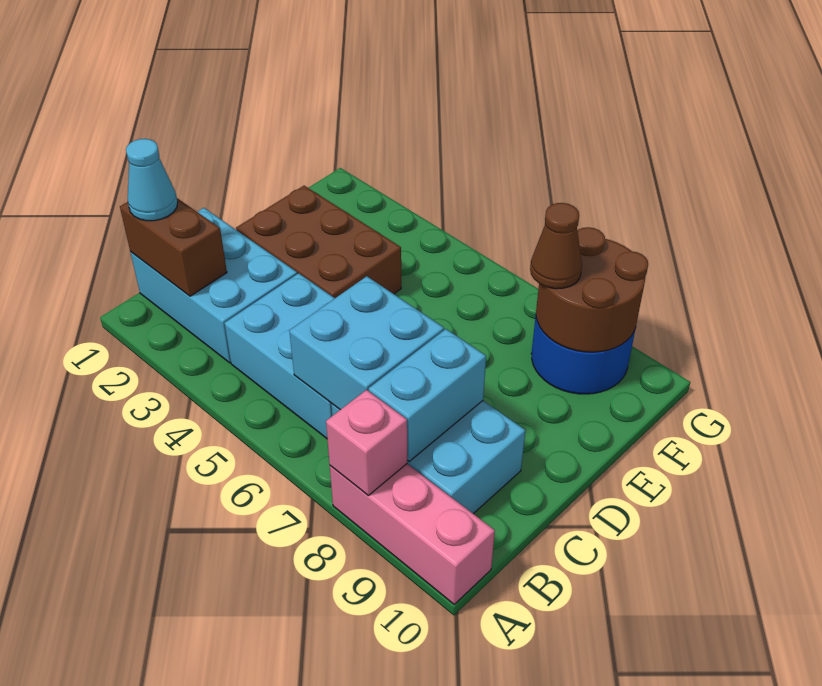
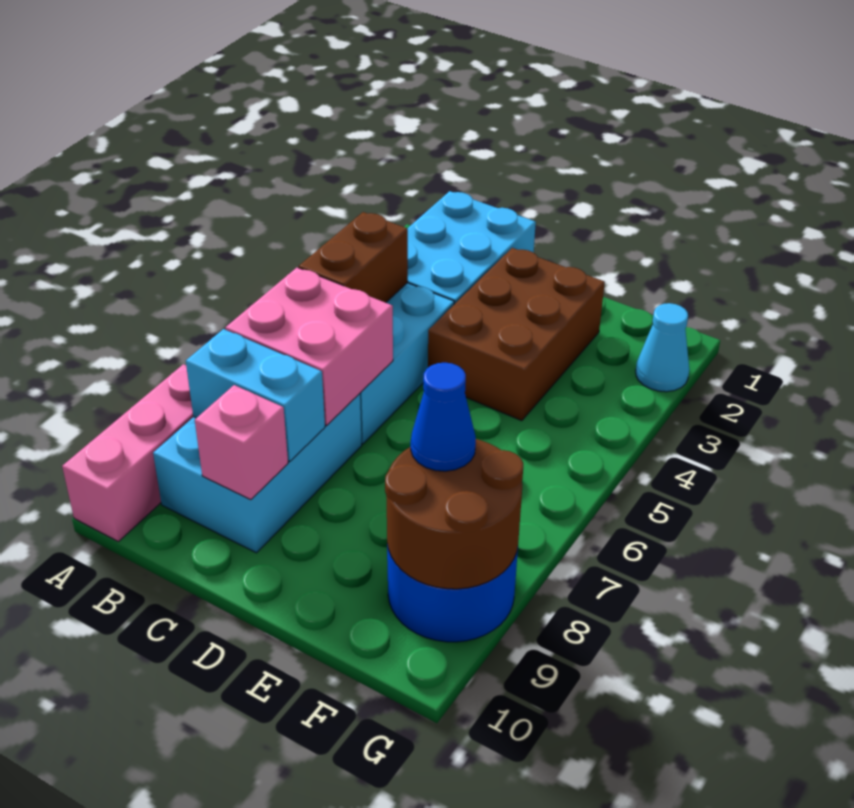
pink brick A8 level 2 -> pink brick C9 level 2
brown brick B1:B2 level 2 -> brown brick B4:B5 level 2
cyan cone B1 level 3 -> cyan cone G2 level 1
cyan brick B6:C7 level 2 -> pink brick B6:C7 level 2
brown cone F8 level 3 -> blue cone F8 level 3

